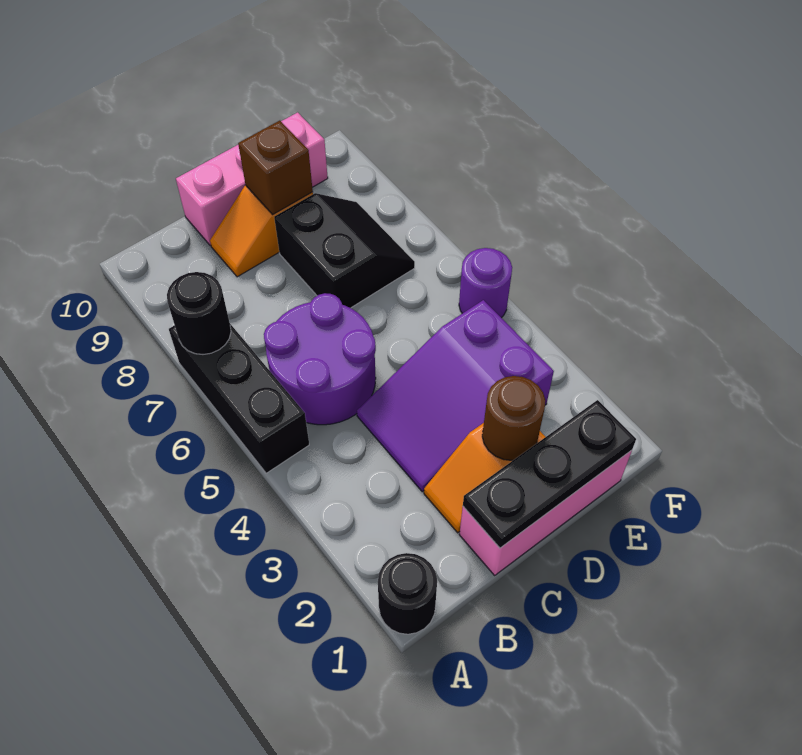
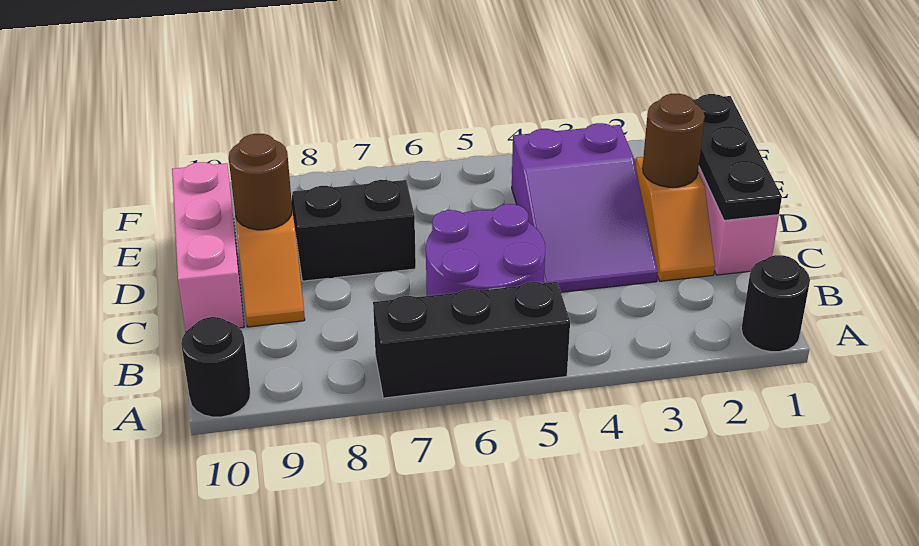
black round brick A7 level 2 -> black round brick A10 level 1
brown brick D9 level 2 -> brown round brick D9 level 2
purple round brick F5 level 1 -> none

